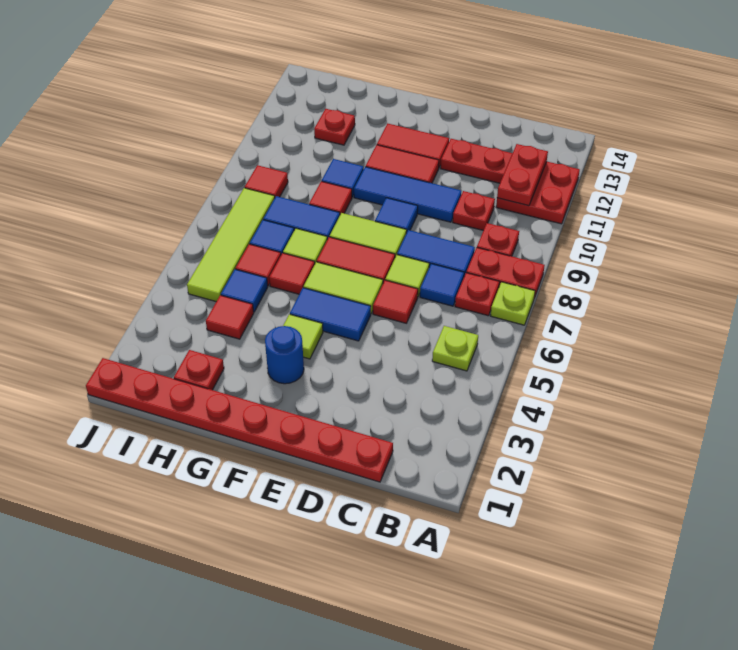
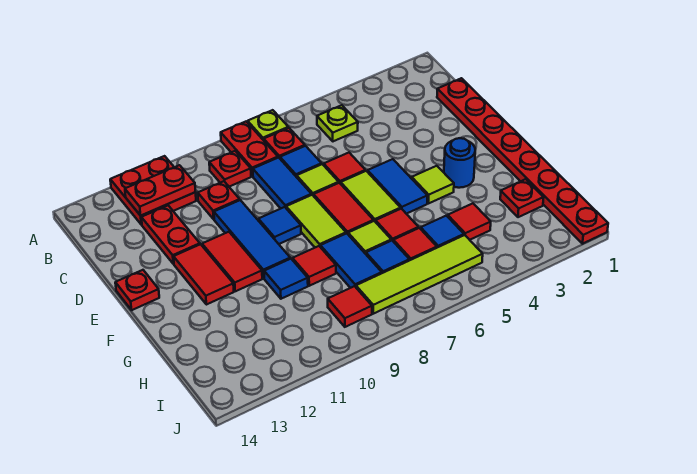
red plate H12 level 1 -> red plate E14 level 1

